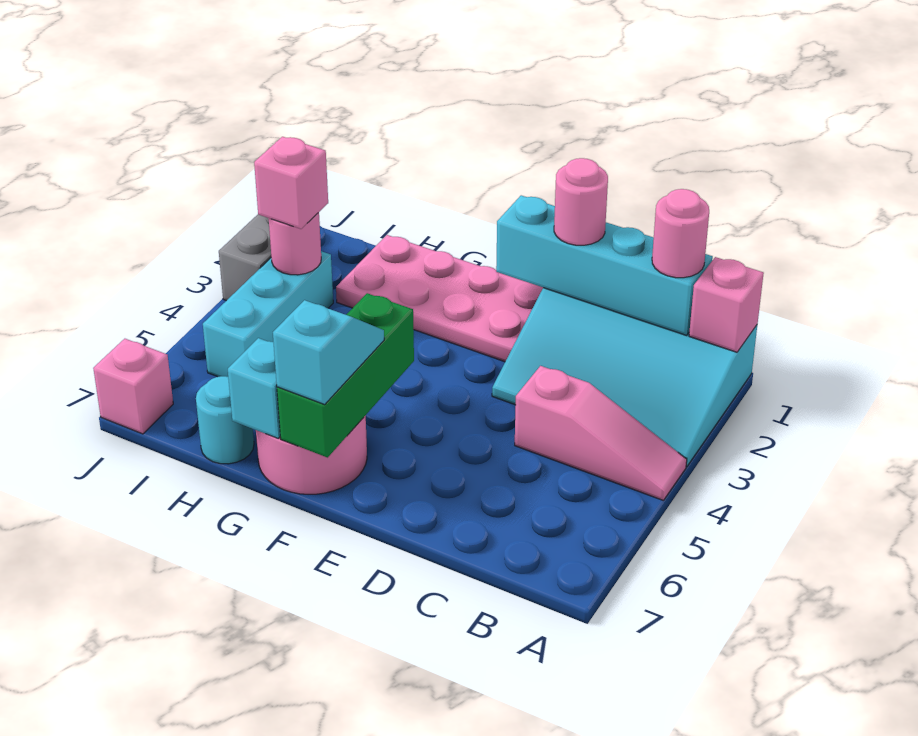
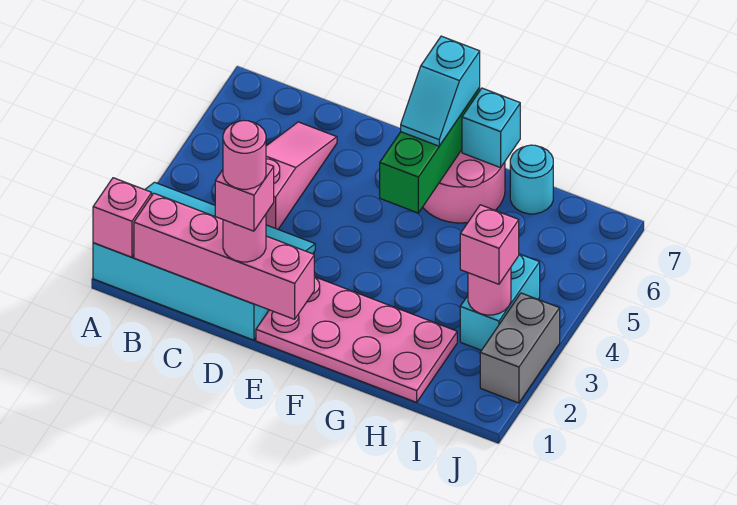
pink slope A4:C4 level 1 top C -> pink slope C4:C6 level 1 top 4
cyan brick B1:E1 level 2 -> pink brick B1:E1 level 2
pink round brick B1 level 3 -> pink round brick D1 level 5
cyan brick I3:I5 level 1 -> cyan brick I3:I4 level 1
pink brick J7 level 1 -> pink brick D1 level 4

